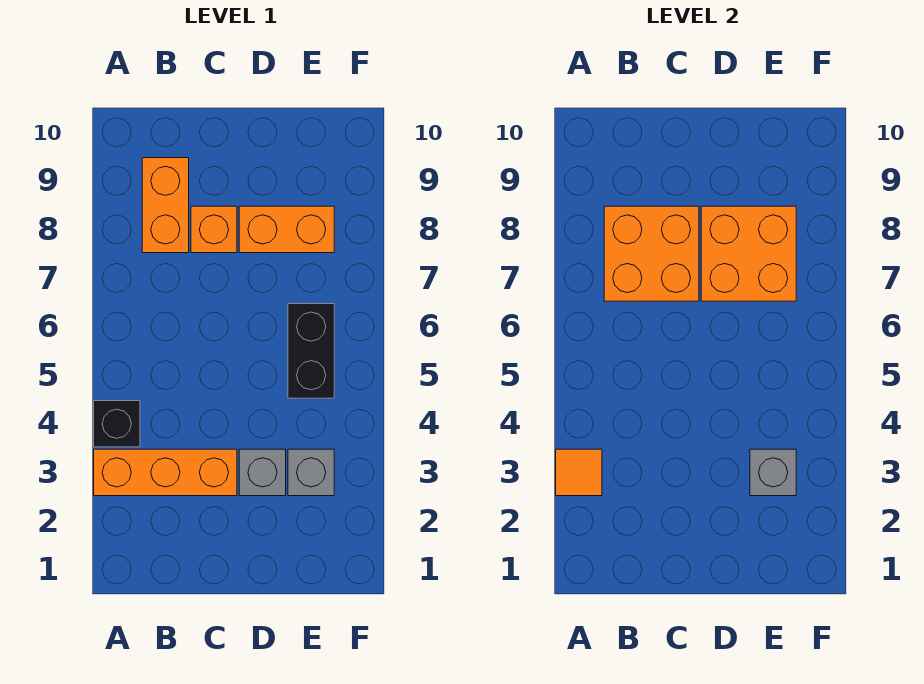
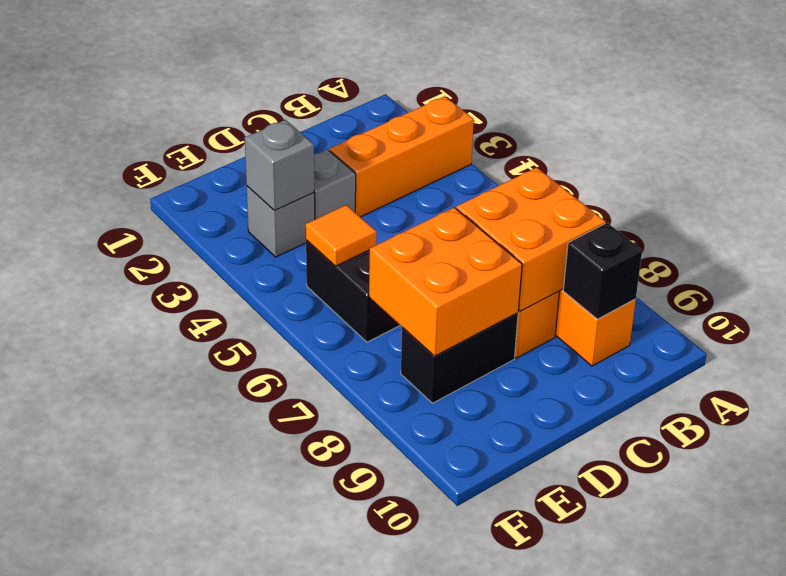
orange tile A3 level 2 -> orange tile E5 level 2
black brick A4 level 1 -> black brick B9 level 2
orange brick D8:E8 level 1 -> black brick D8:E8 level 1

